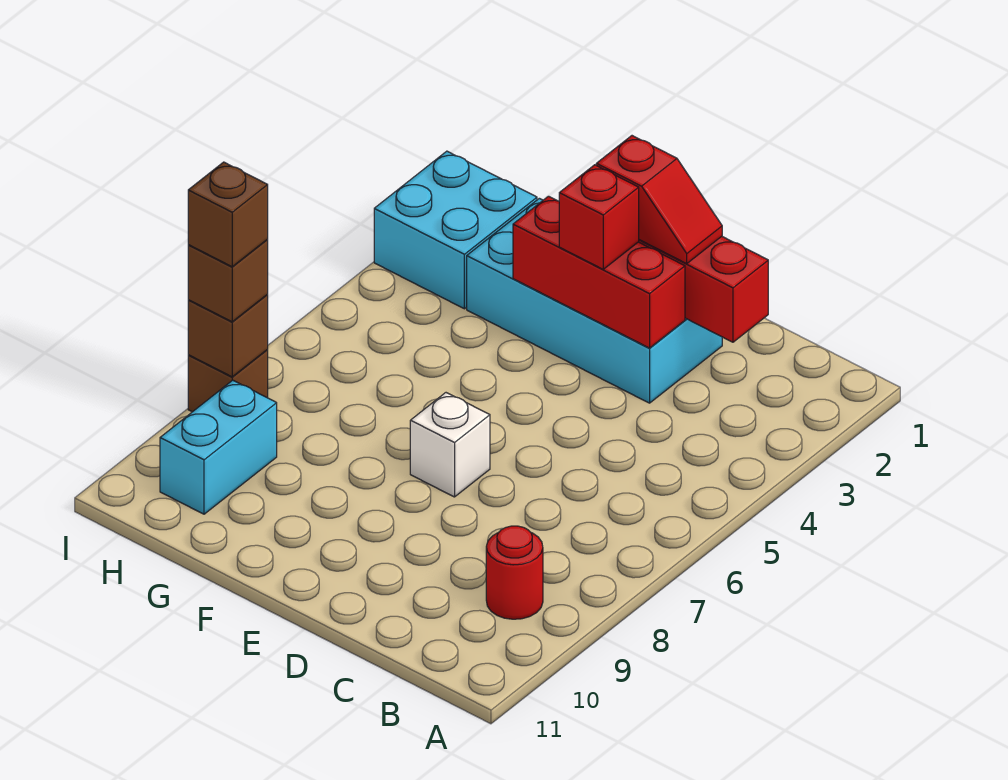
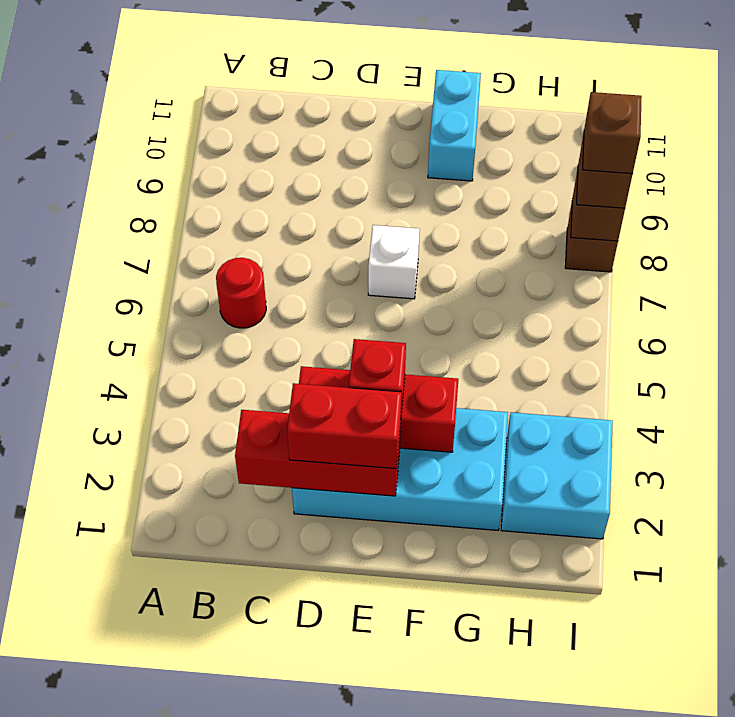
red round brick B9 level 1 -> red round brick B6 level 1
red slope D2:E2 level 3 top E -> red brick D2:E2 level 3
cyan brick H9:H10 level 1 -> cyan brick F10:F11 level 1

